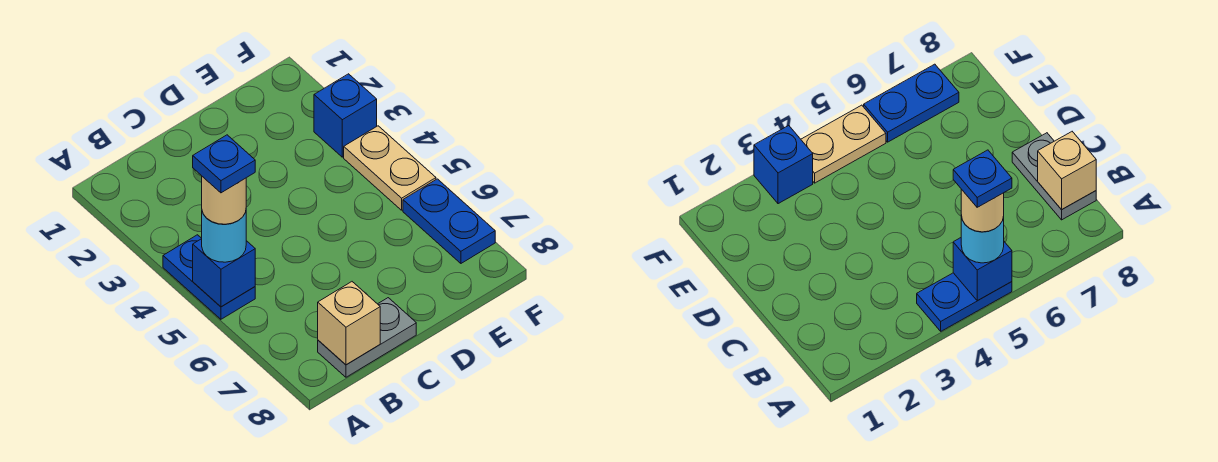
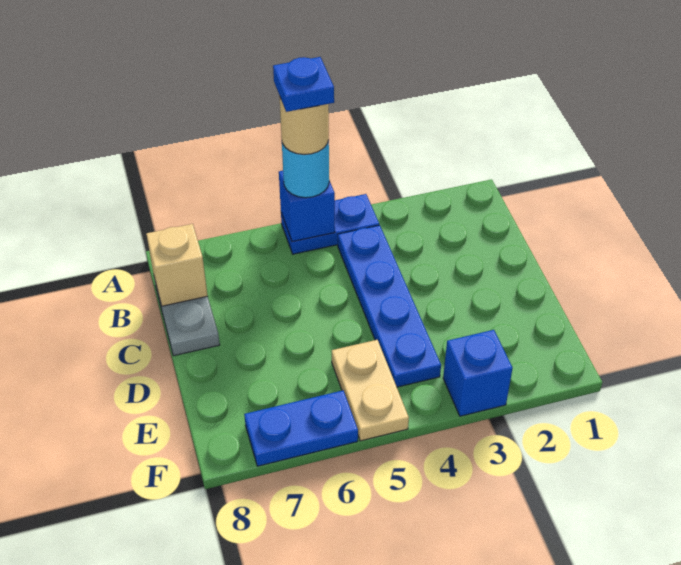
none -> blue plate B4:E4 level 1
tan plate F4:F5 level 1 -> tan plate E5:F5 level 1

